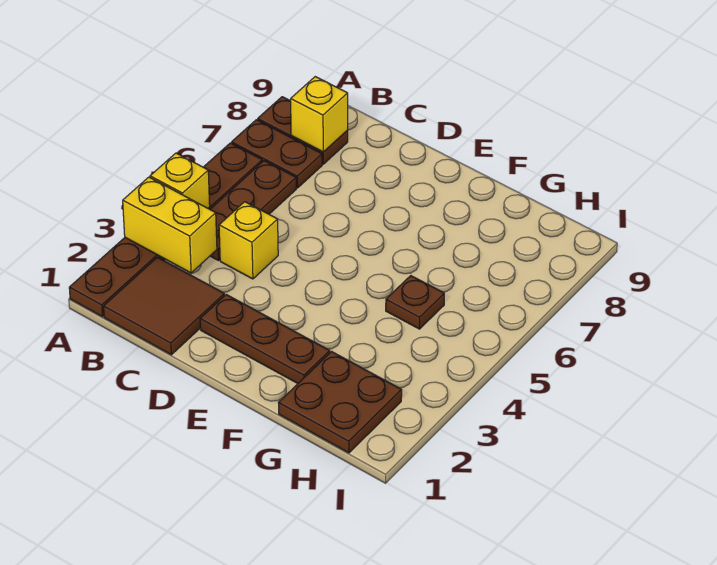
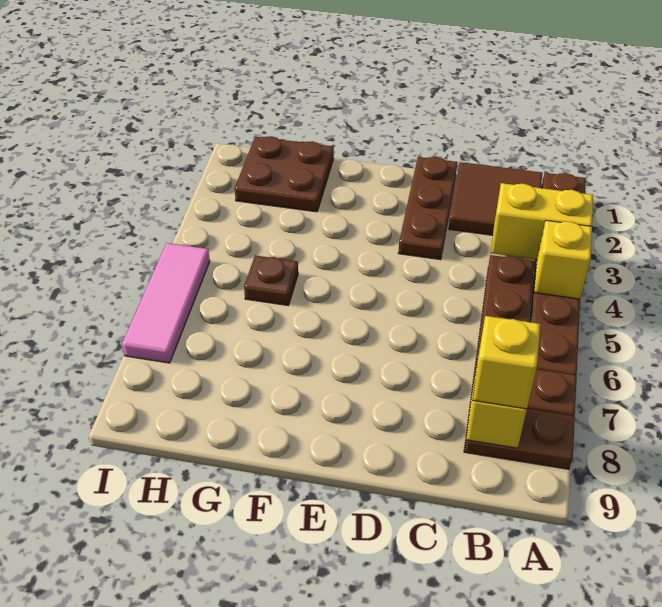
yellow brick C4 level 1 -> yellow brick B8 level 3
brown plate D2:F2 level 1 -> brown plate D1:D3 level 1
none -> pink tile I5:I7 level 1

